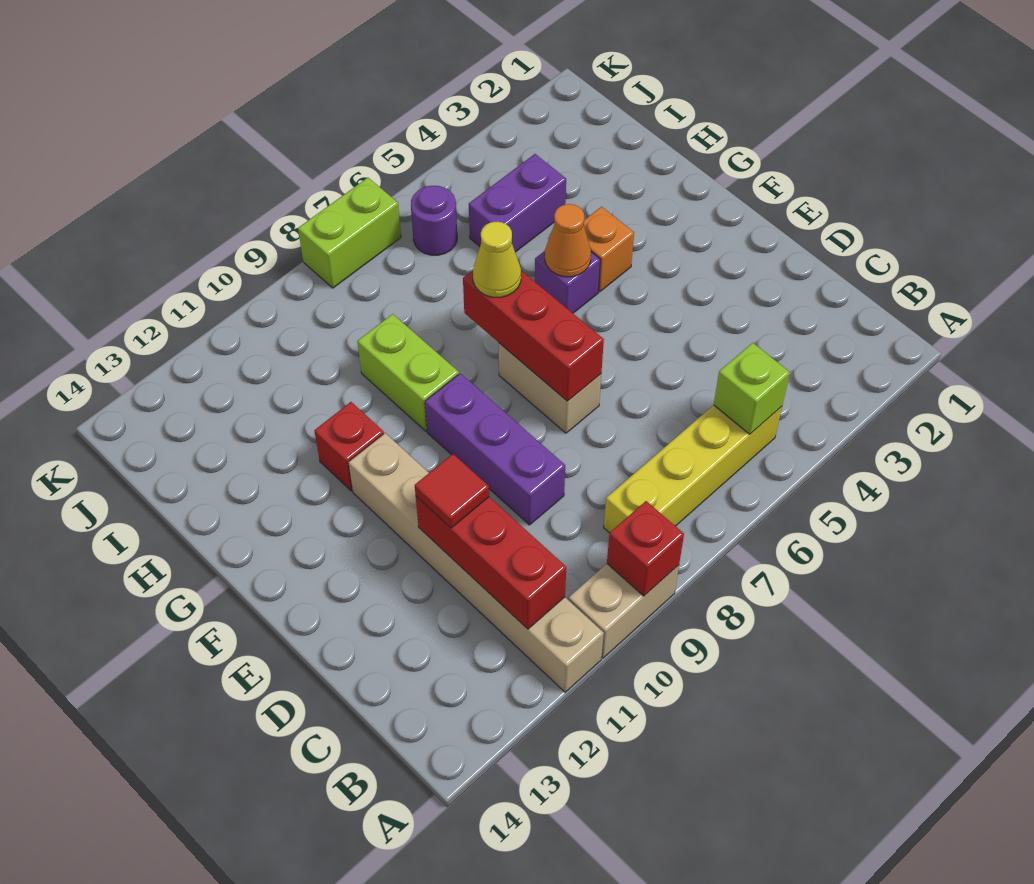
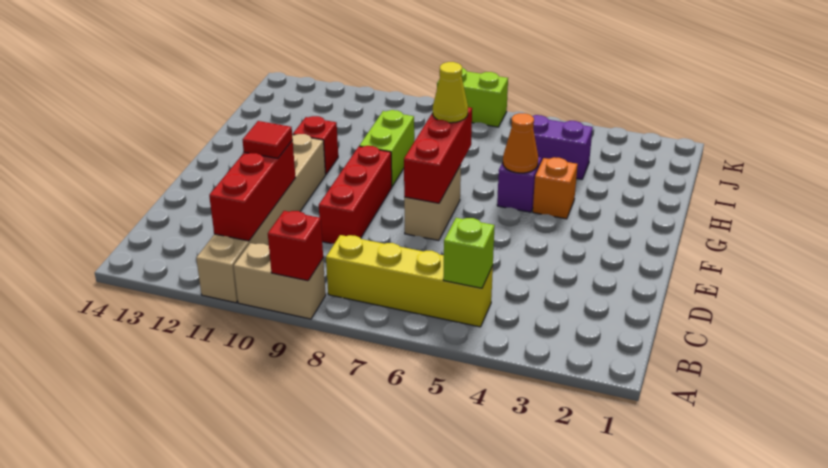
purple brick D9:F9 level 1 -> red brick D9:F9 level 1
purple round brick J6 level 1 -> none

